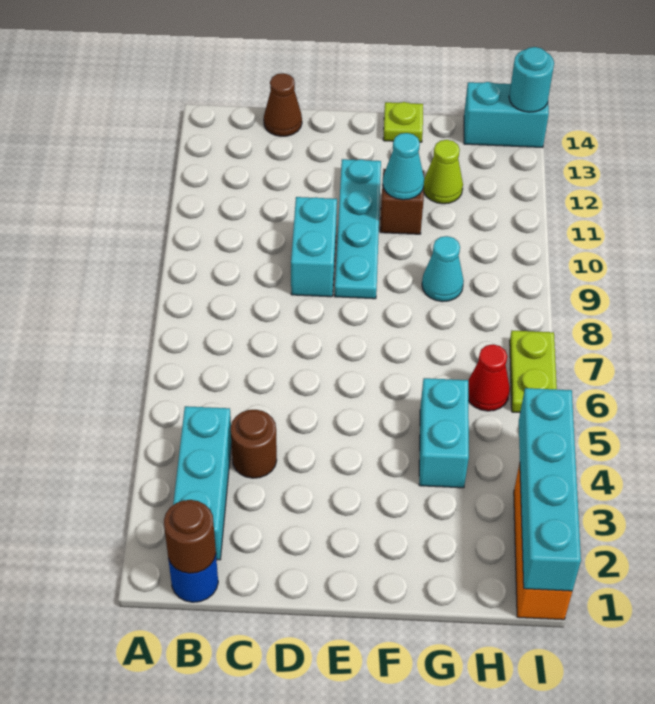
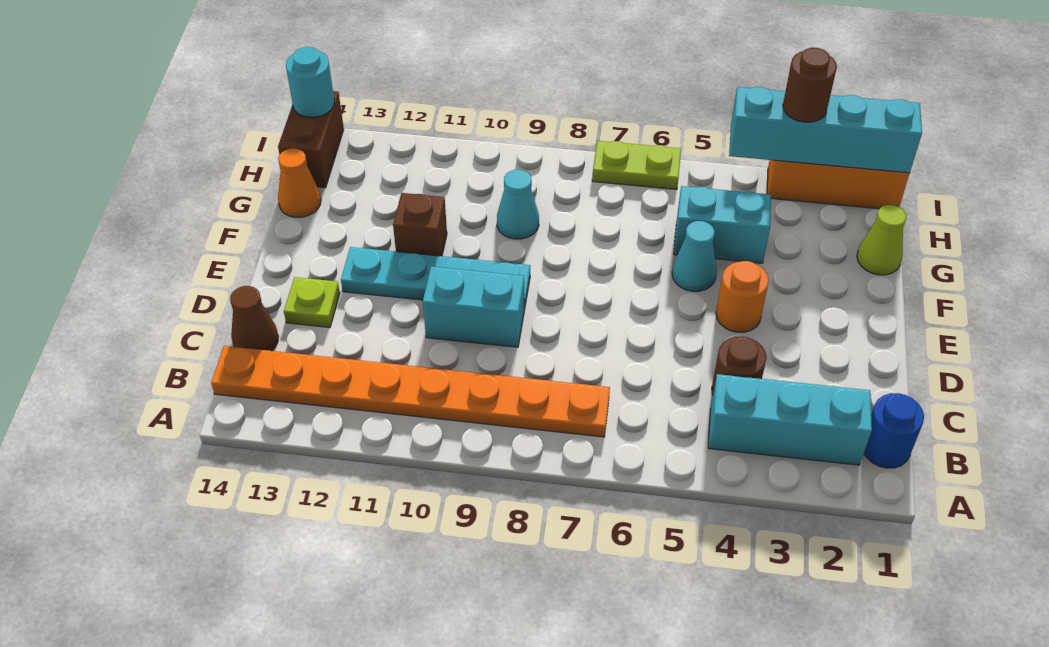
brown round brick B1 level 2 -> brown round brick I3 level 3
none -> orange plate B7:B14 level 1
none -> orange round brick E4 level 1
cyan cone F11 level 2 -> cyan cone F5 level 1
lime plate F14 level 1 -> lime plate D13 level 1
lime cone G12 level 1 -> lime cone G1 level 1
none -> orange cone G14 level 1
red cone H6 level 1 -> none
cyan brick H14:I14 level 1 -> brown brick H14:I14 level 1

